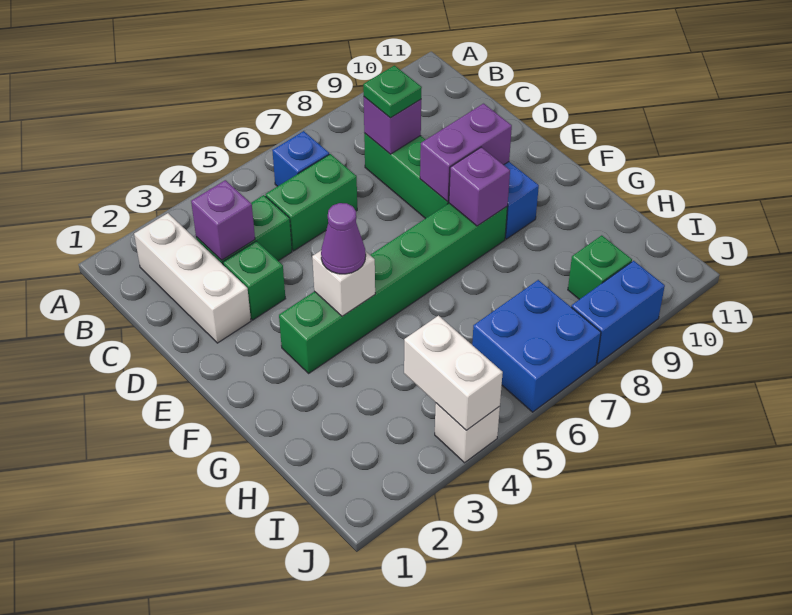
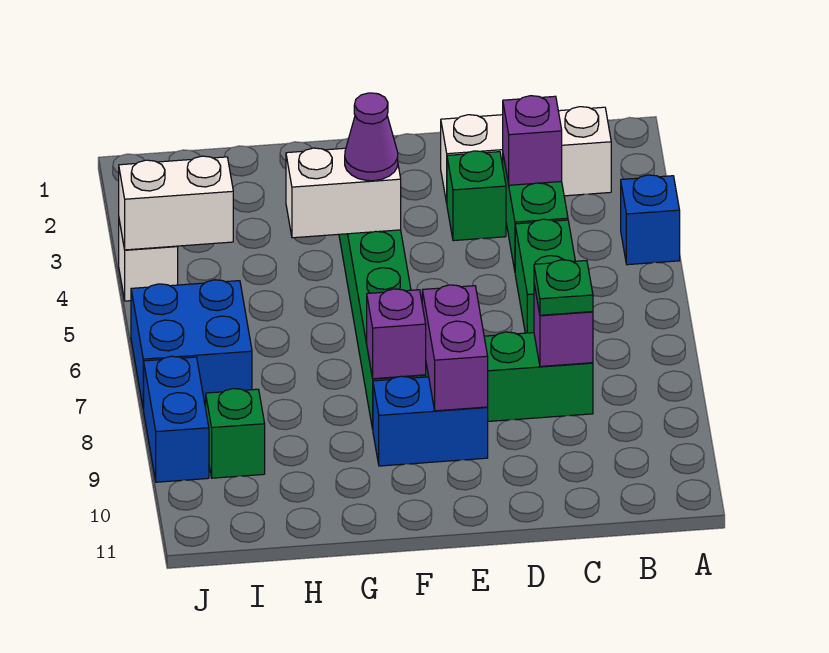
blue brick B6 level 1 -> blue brick A4 level 1
white brick F4 level 2 -> white brick F4:G4 level 2

